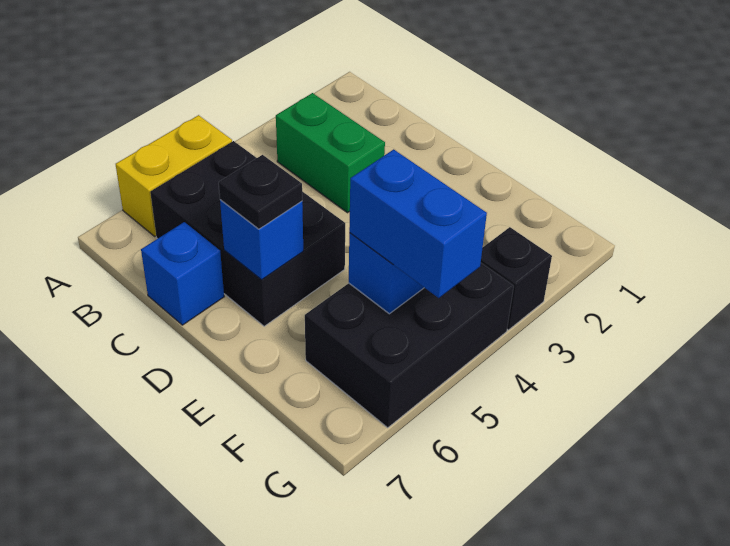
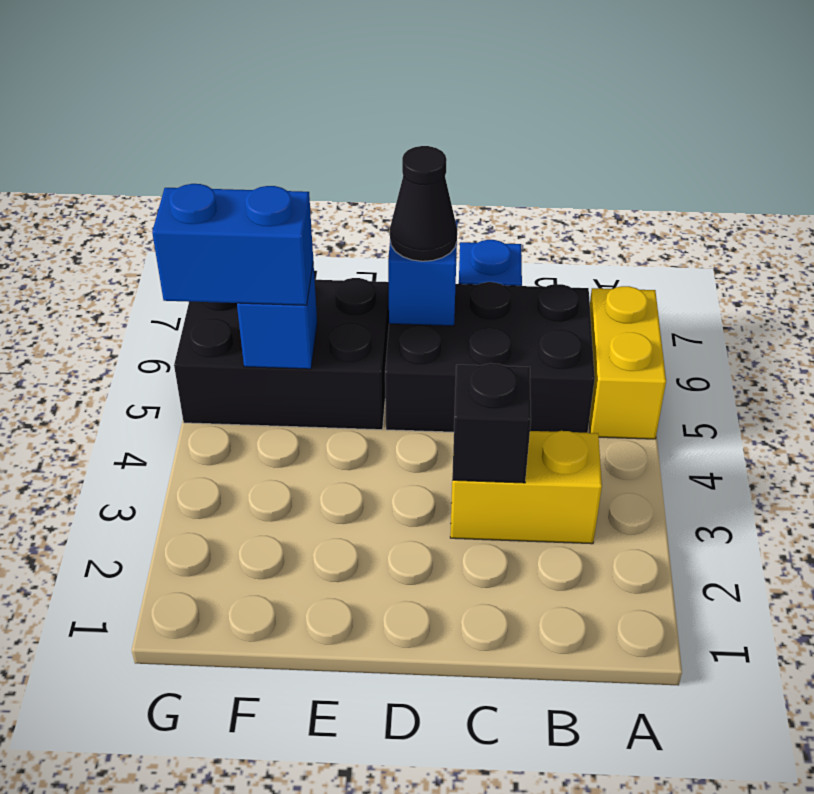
green brick B3:C3 level 1 -> yellow brick B3:C3 level 1
black plate D6 level 3 -> black cone D6 level 3
black brick F4:G6 level 1 -> black brick E5:G6 level 1
black brick G3 level 1 -> black brick C3 level 2

